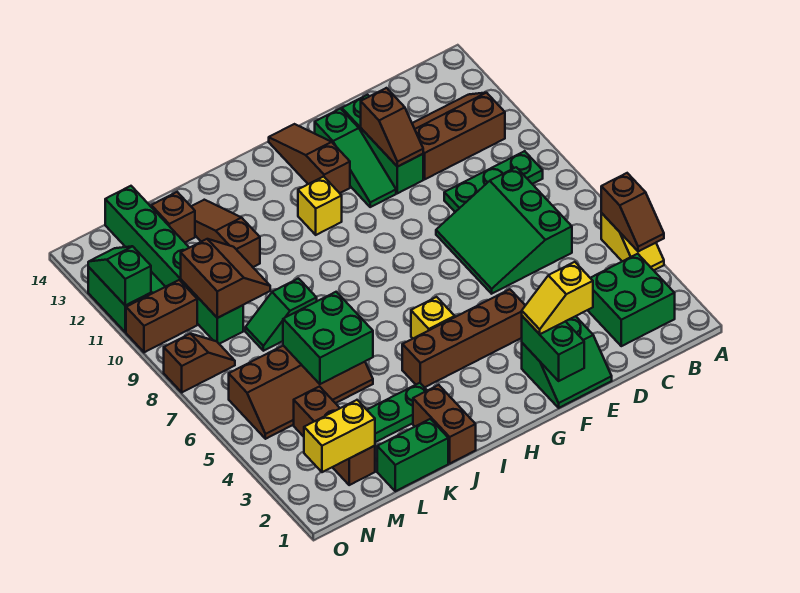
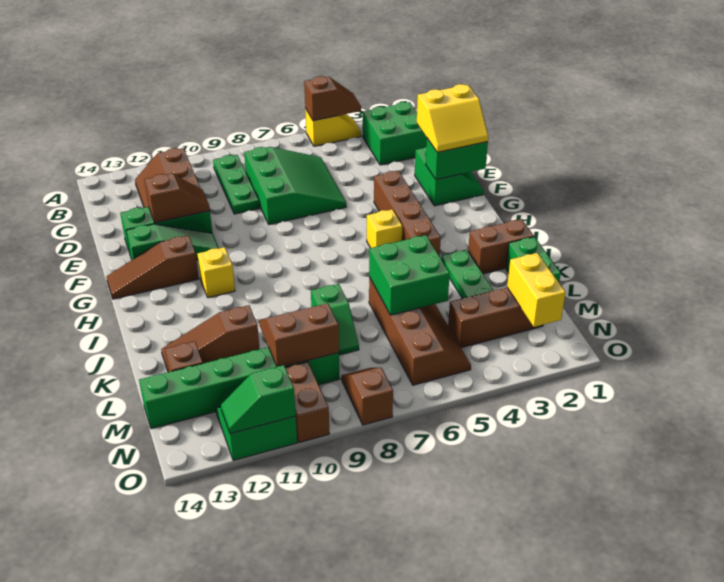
green slope C6:E8 level 1 top C -> green slope C6:E8 level 1 top 8
yellow slope E2:F2 level 3 top E -> yellow slope E1:F2 level 3 top E

